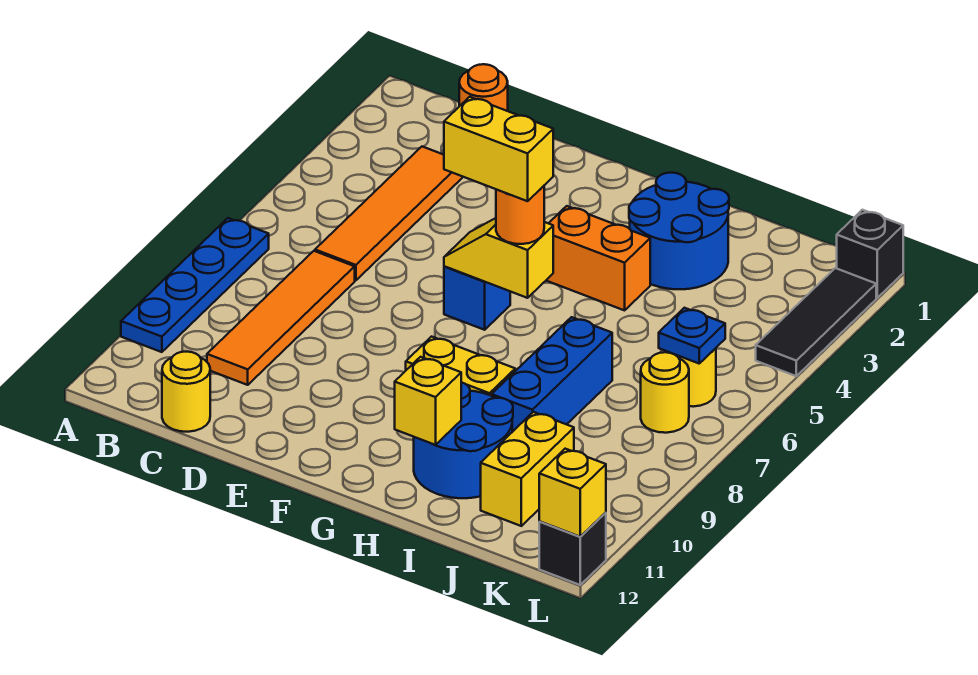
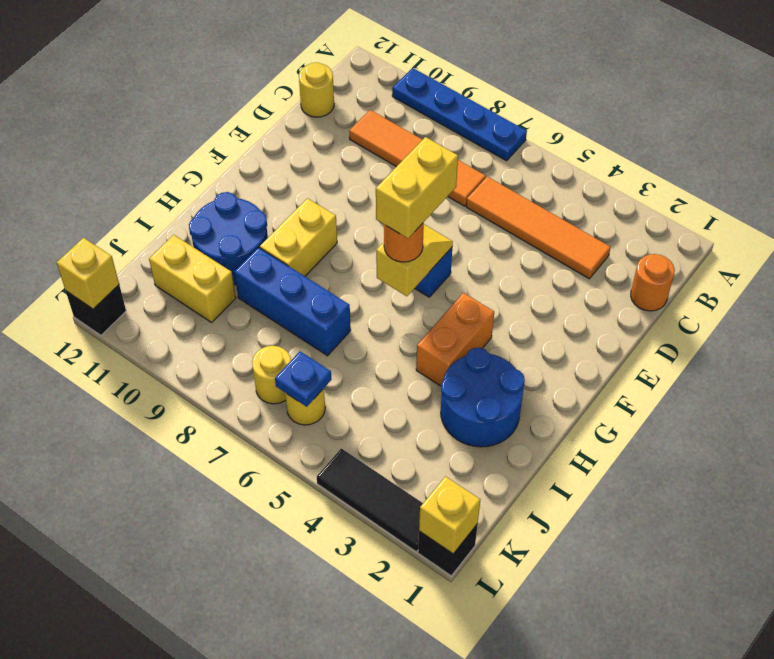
yellow brick H11 level 2 -> yellow brick L1 level 2

